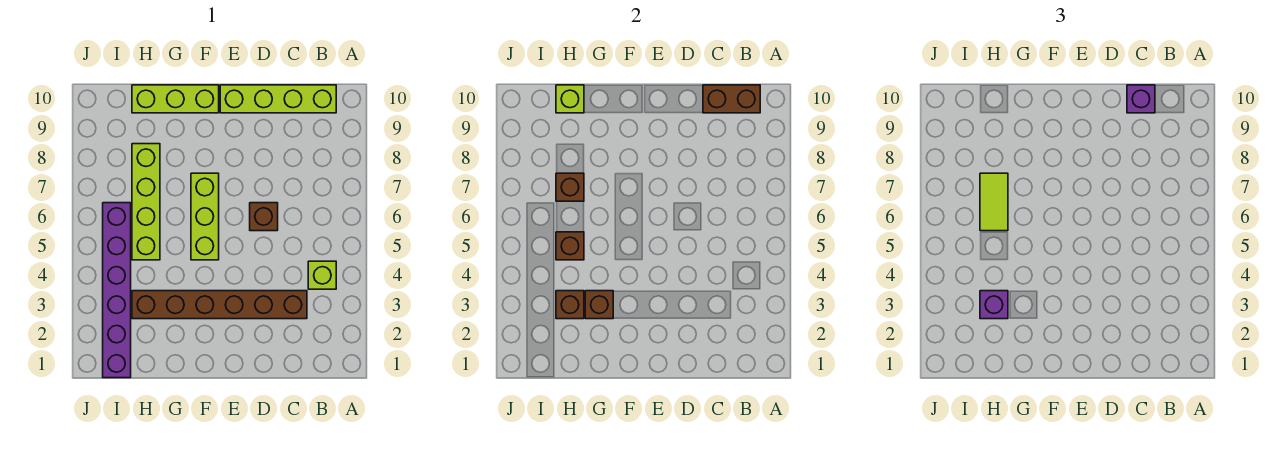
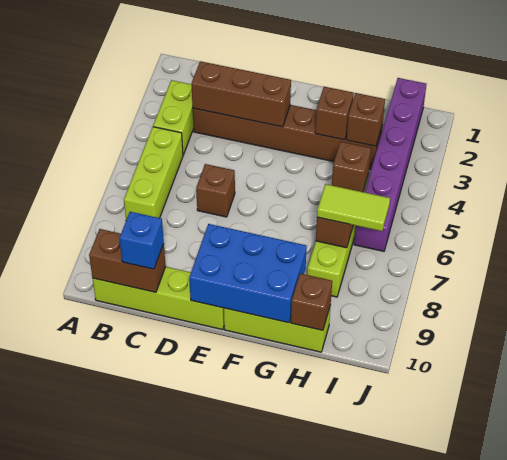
lime brick B4 level 1 -> lime brick B3:B4 level 1
none -> brown brick C3:E3 level 2
purple brick C10 level 3 -> blue brick C10 level 3
none -> blue brick E9:G10 level 2
lime brick F5:F7 level 1 -> lime brick B5:B7 level 1
purple brick H3 level 3 -> none
lime tile H6:H7 level 3 -> lime tile H7:I7 level 3
lime brick H10 level 2 -> brown brick H10 level 2

